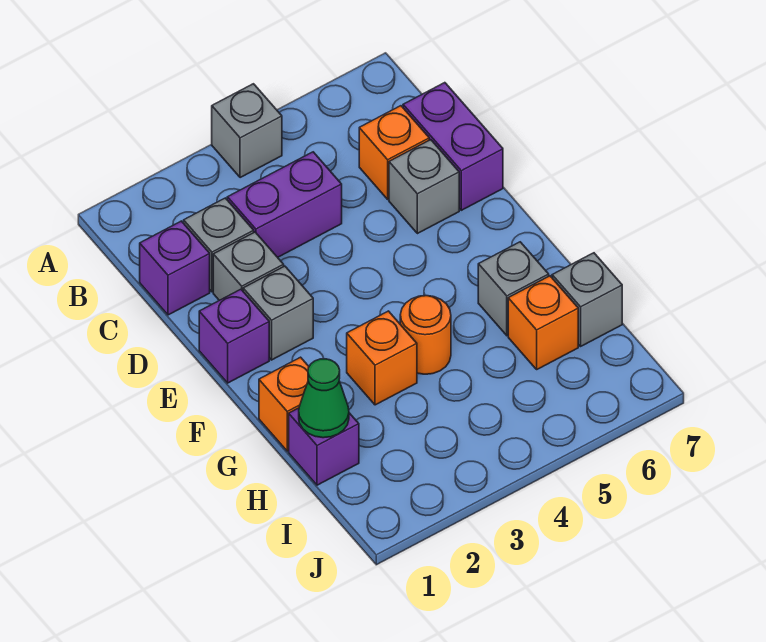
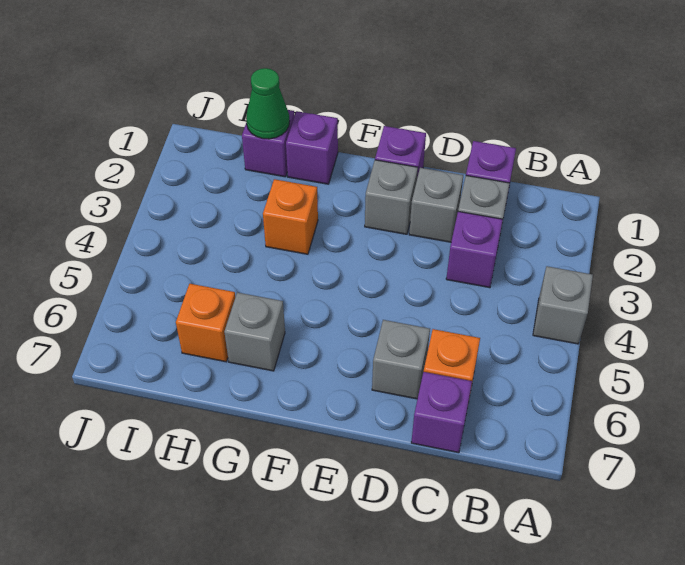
purple brick C3:C4 level 1 -> purple brick C3 level 1
purple brick C7:D7 level 1 -> purple brick C7 level 1
orange brick G1 level 1 -> purple brick G1 level 1
orange round brick G4 level 1 -> none
grey brick H7 level 1 -> none

